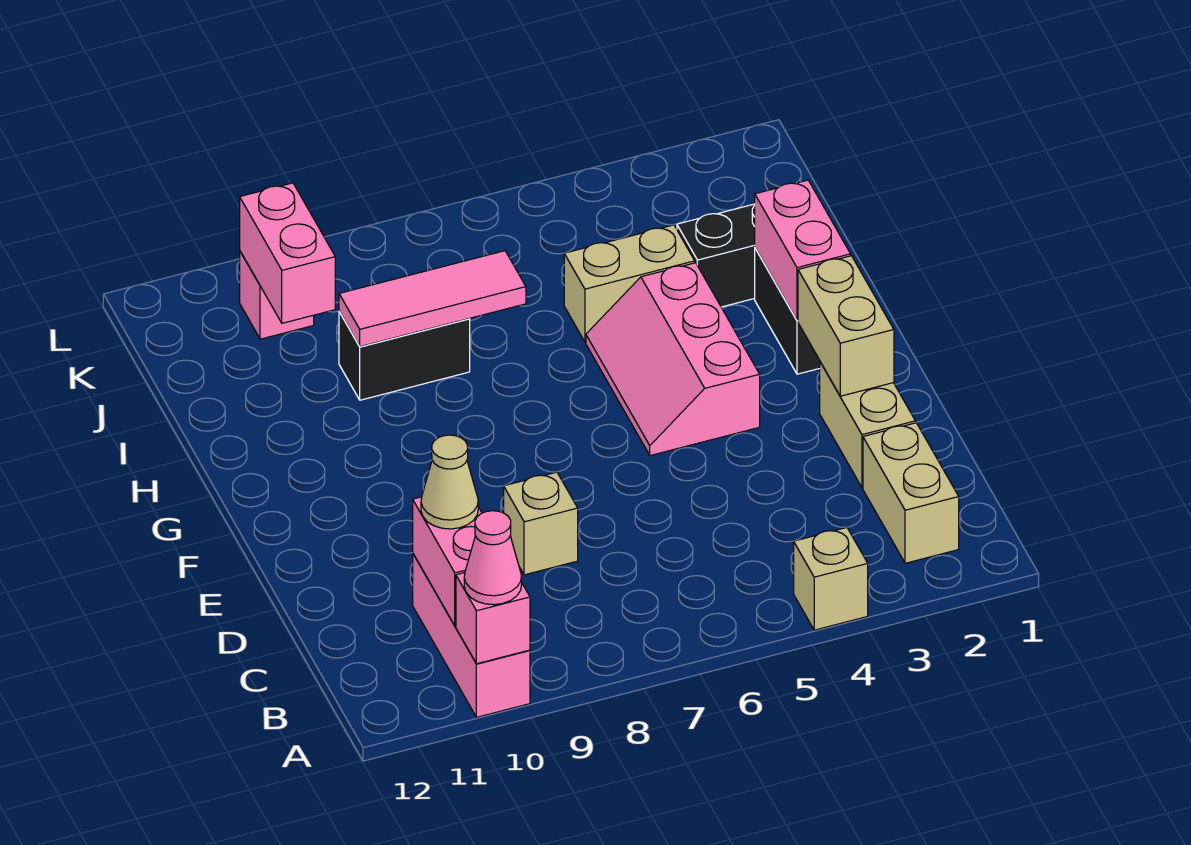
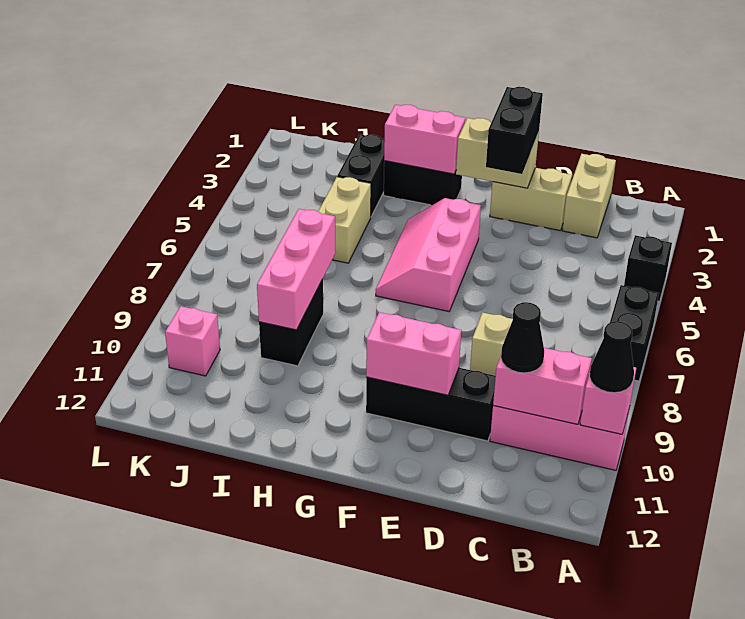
tan brick A4 level 1 -> black brick A4 level 1
none -> black brick A6:A7 level 1
pink cone A10 level 3 -> black cone A10 level 3
tan brick B2:C2 level 1 -> tan brick C1:C2 level 1
tan cone C10 level 3 -> black cone C10 level 3
none -> black brick D10:F10 level 1
none -> black brick E2:E3 level 3
pink slope F4:H5 level 1 top 4 -> pink slope F4:G6 level 1 top F
pink tile I7:I9 level 2 -> pink brick I7:I9 level 2
pink brick J10:K10 level 2 -> pink brick E10:F10 level 2

